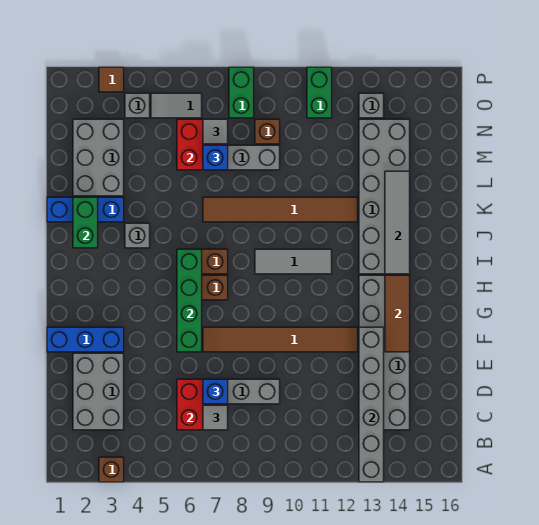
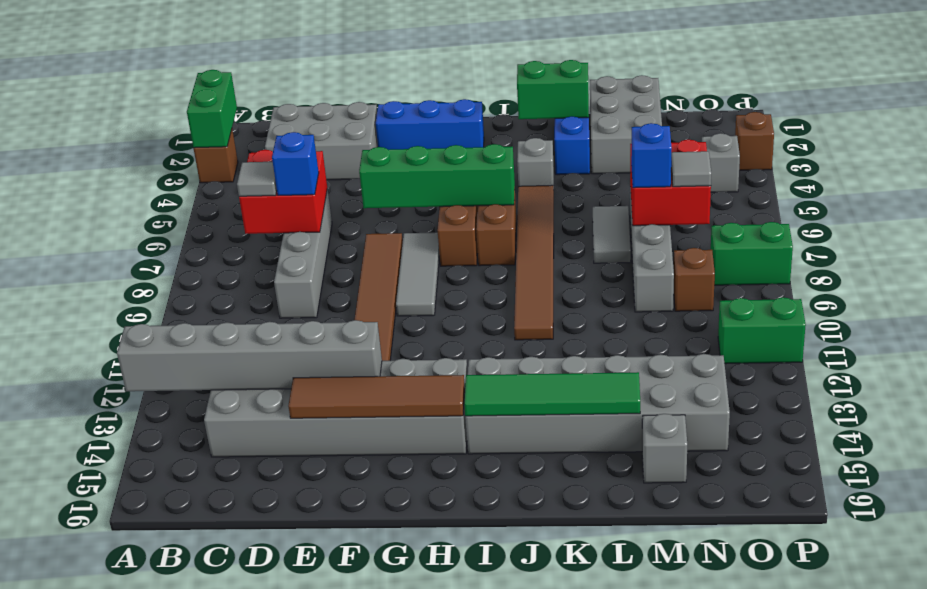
none -> green brick A2:A3 level 2
blue brick F1:F3 level 1 -> blue brick F2:H2 level 1
brown tile F14:H14 level 2 -> brown tile E14:H14 level 2
grey tile I9:I11 level 1 -> grey tile G7:G9 level 1
grey tile I14:L14 level 2 -> green tile I14:L14 level 2
brown tile K7:K12 level 1 -> brown tile J5:J10 level 1
grey brick L2:N3 level 1 -> grey brick L1:M3 level 1
grey tile O5:O6 level 1 -> grey tile L6:L7 level 1
grey brick O13 level 1 -> grey brick M15 level 1
brown tile P3 level 1 -> brown brick P3 level 1

